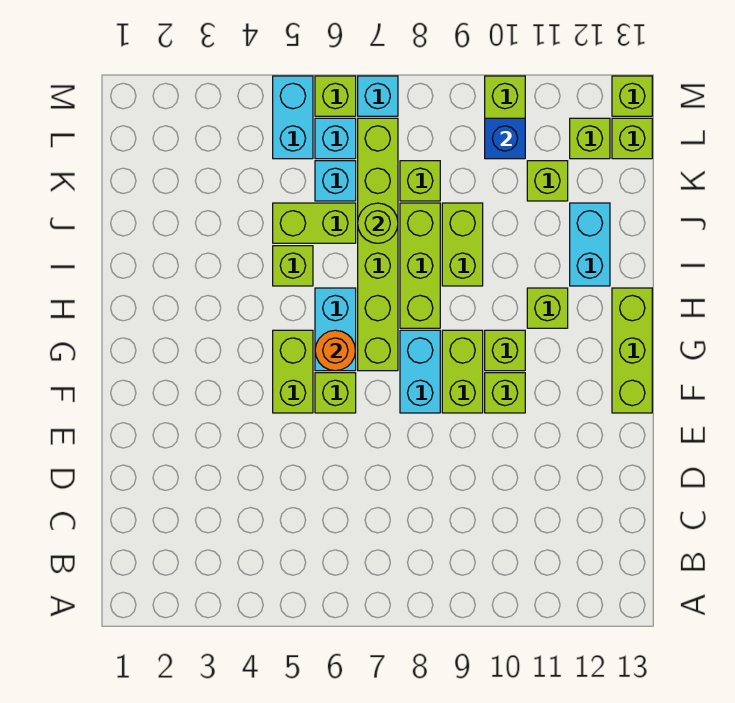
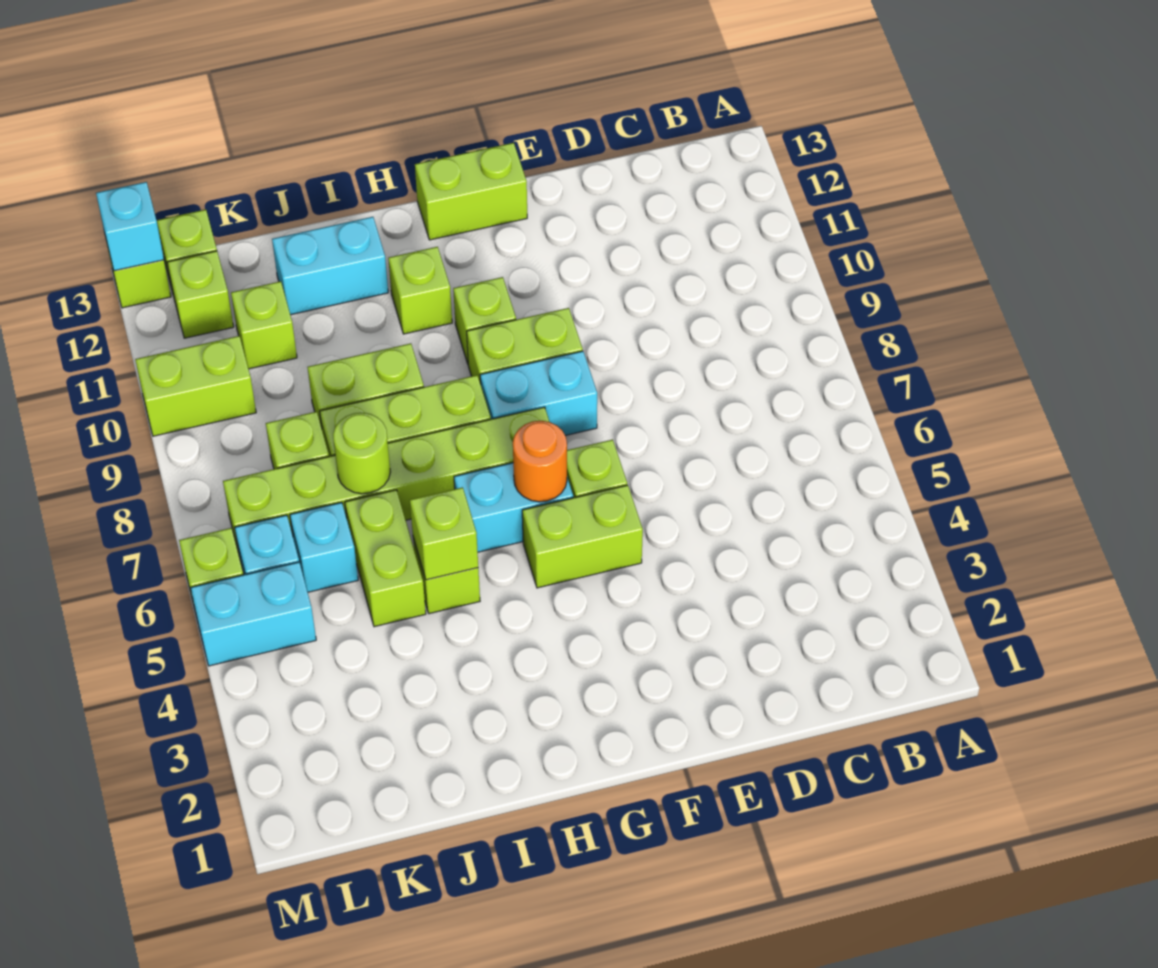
lime brick F10 level 1 -> lime brick I5 level 2
lime brick F13:H13 level 1 -> lime brick F13:G13 level 1
blue brick L10 level 2 -> none
cyan brick M7 level 1 -> cyan brick M13 level 2

